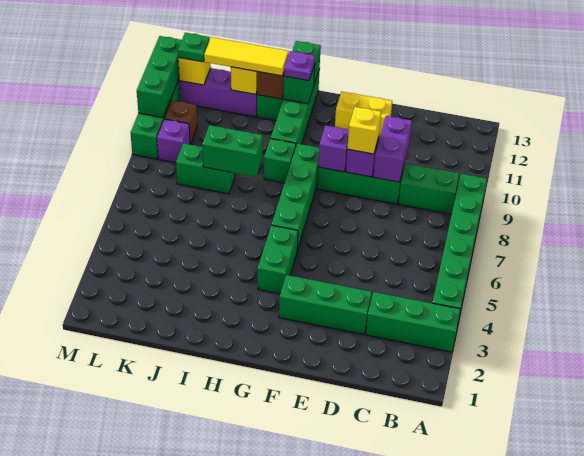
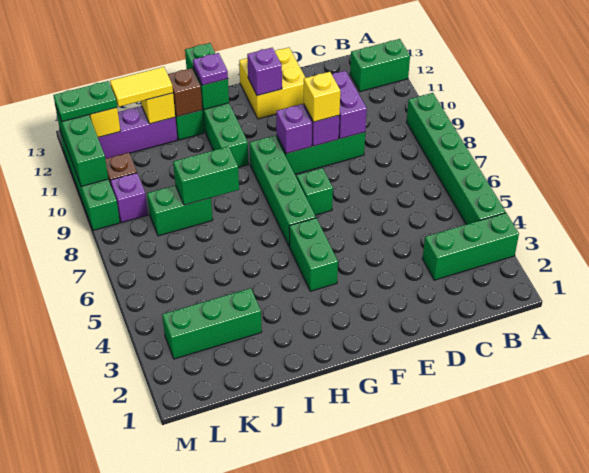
green brick B9:C9 level 1 -> green brick A12:B12 level 1
green brick D3:F3 level 1 -> green brick J3:L3 level 1
yellow brick E12:F12 level 1 -> yellow brick E12:F13 level 1
none -> purple brick F12 level 2
green brick H9 level 1 -> green brick F7 level 1
yellow tile I12:K12 level 3 -> yellow tile J12:K12 level 3
green plate L12 level 3 -> green plate L12:M12 level 3

